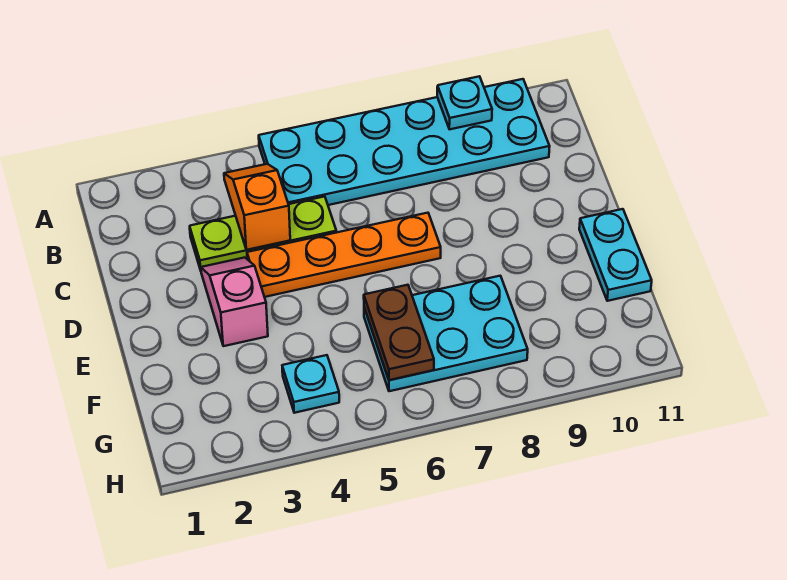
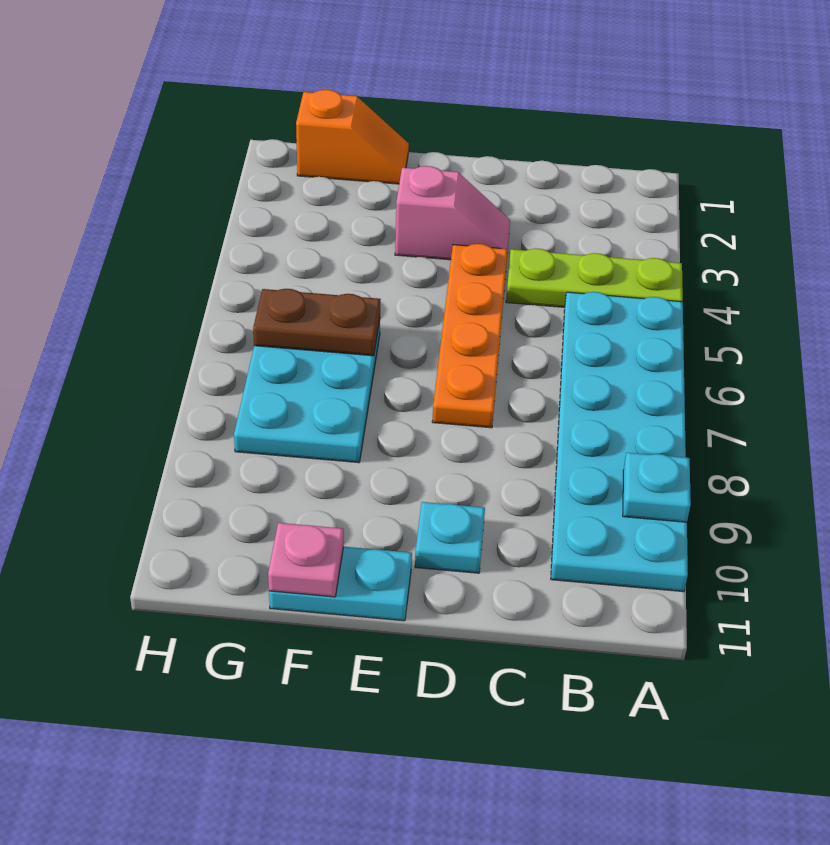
orange slope B4:C4 level 2 top C -> orange slope F1:G1 level 1 top G
lime plate C3:C5 level 1 -> lime plate A4:C4 level 1
none -> pink plate F11 level 2
cyan plate G4 level 1 -> cyan plate D10 level 1

